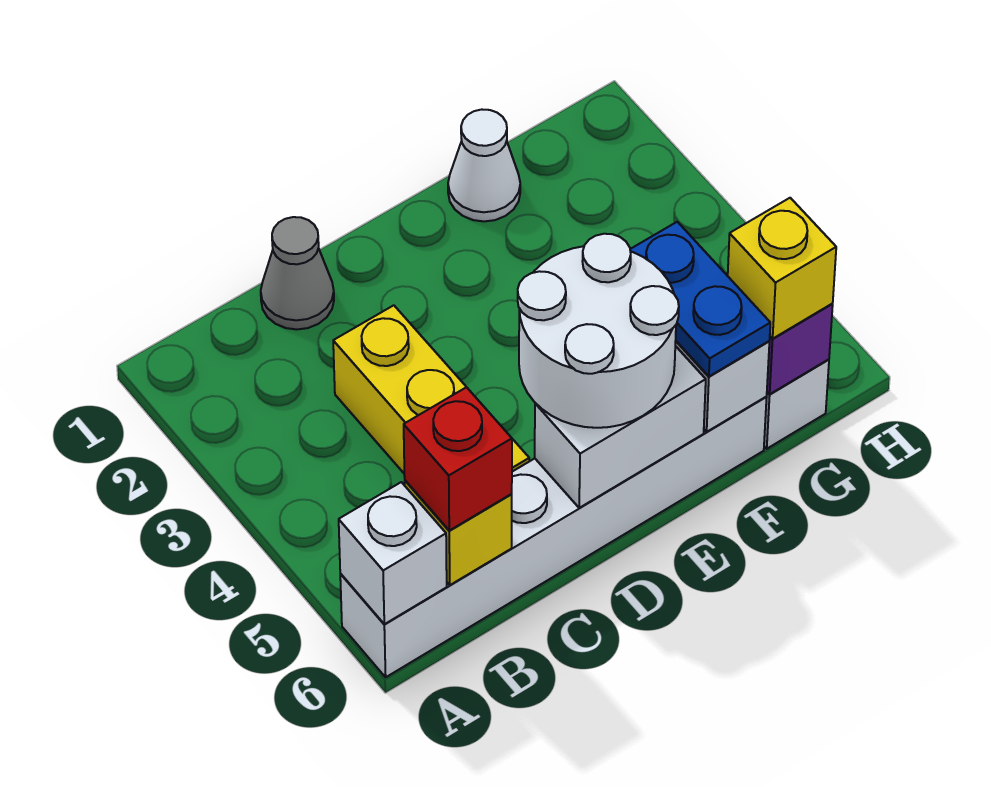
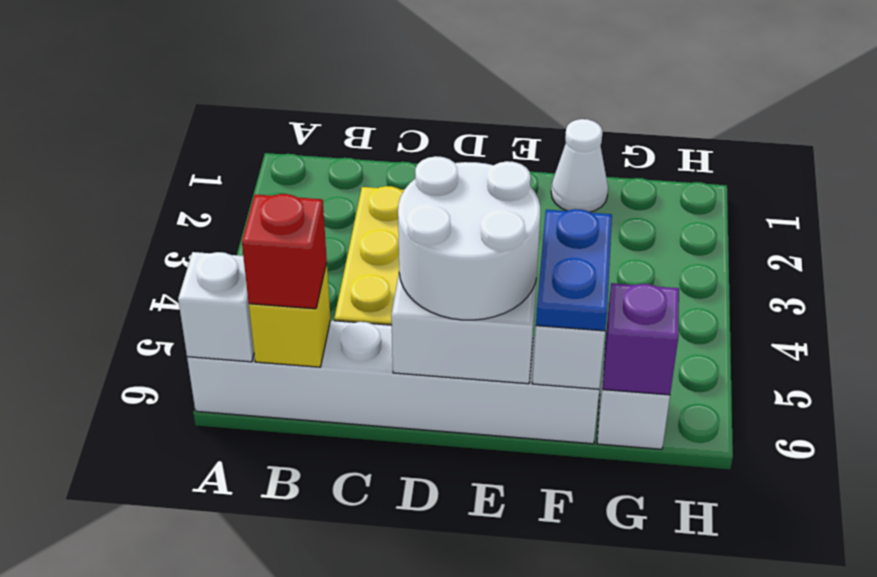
grey cone C1 level 1 -> none
yellow brick G6 level 3 -> none

